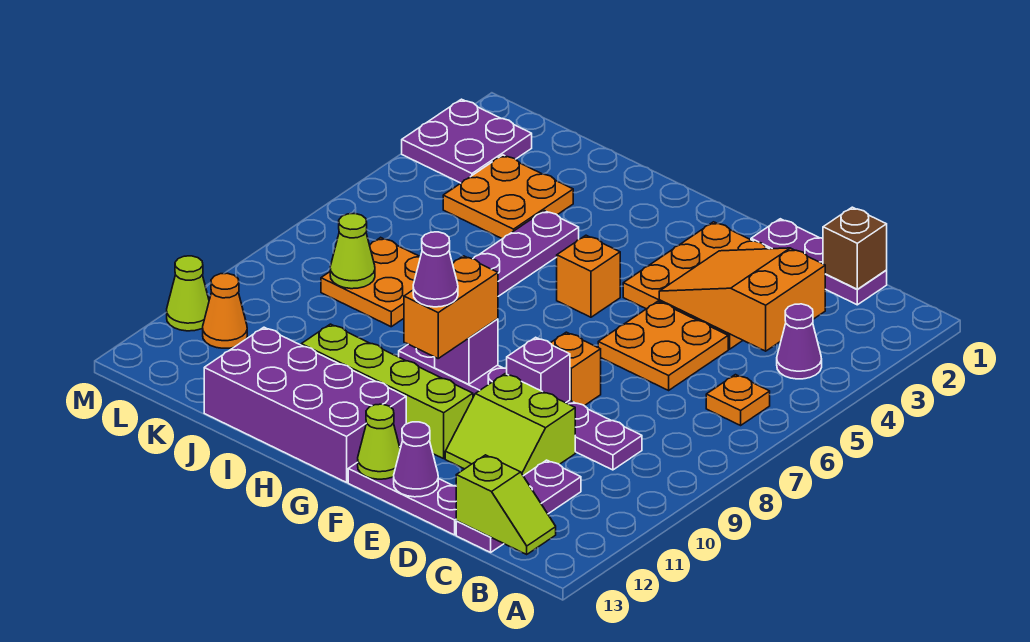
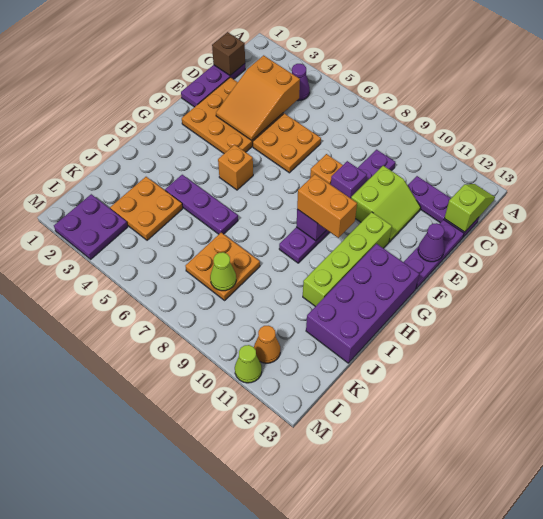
orange plate B6 level 1 -> none
lime cone F13 level 2 -> none
purple cone G10 level 4 -> none

